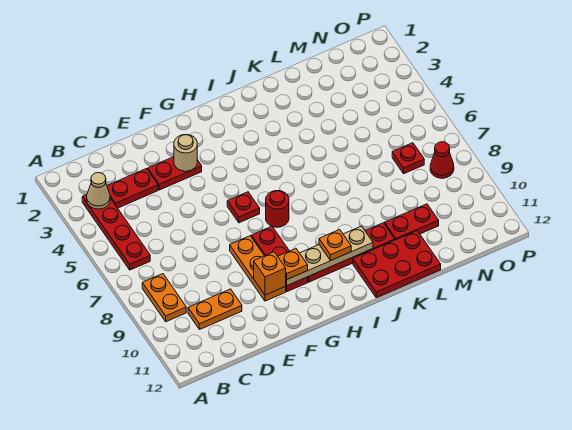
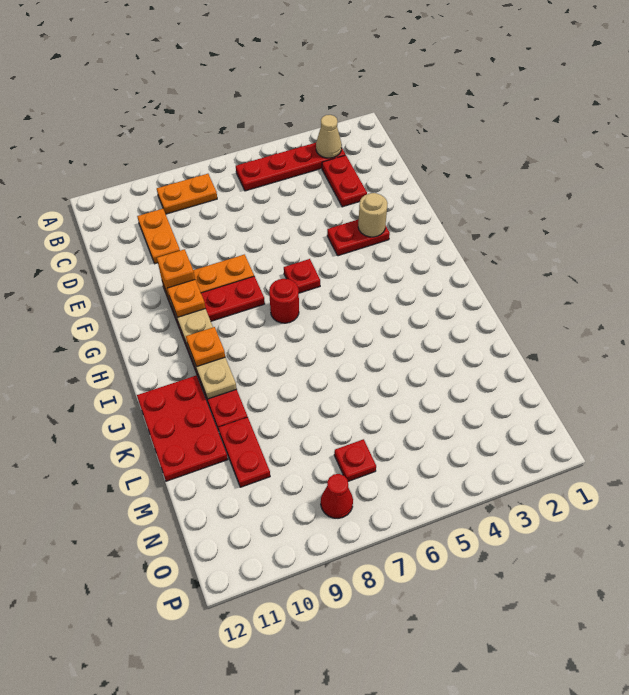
red plate E3:F3 level 1 -> red plate F3:F4 level 1

